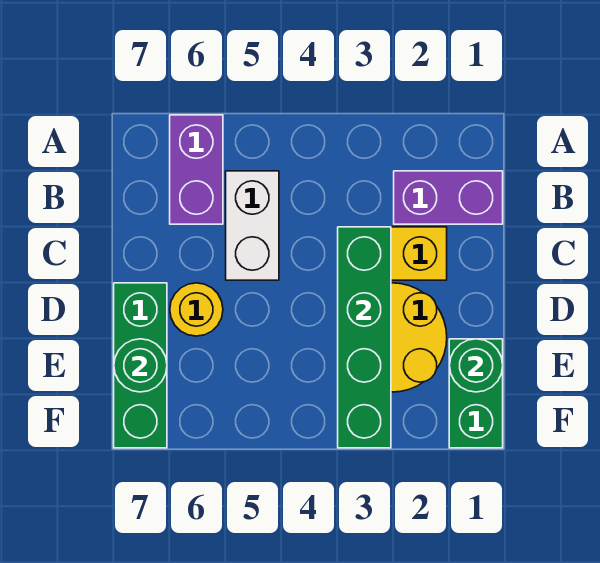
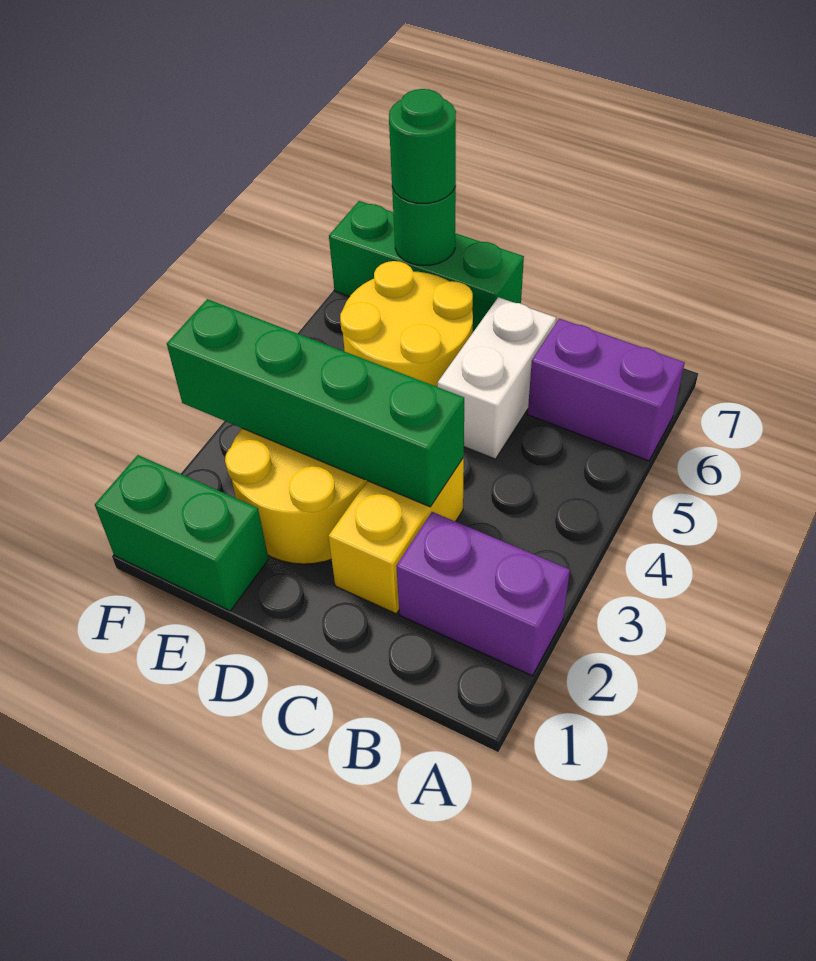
purple brick B1:B2 level 1 -> purple brick A2:B2 level 1
white brick B5:C5 level 1 -> white brick C5:C6 level 1
yellow round brick D6 level 1 -> yellow round brick D5:E6 level 1
green round brick E1 level 2 -> green round brick E7 level 3

